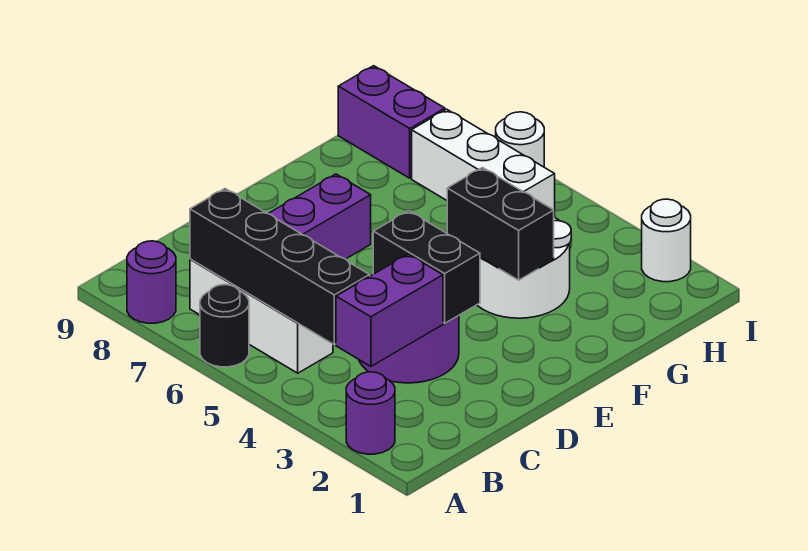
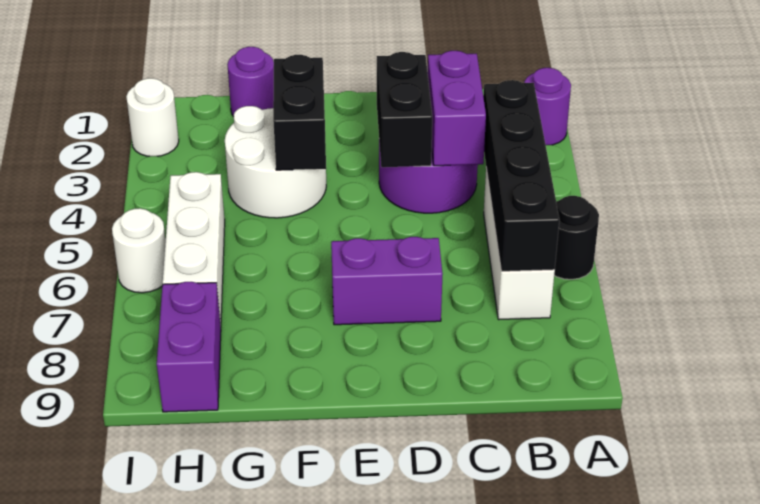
purple round brick A8 level 1 -> purple round brick G1 level 1
purple brick B3:C3 level 2 -> purple brick C3:C4 level 2

